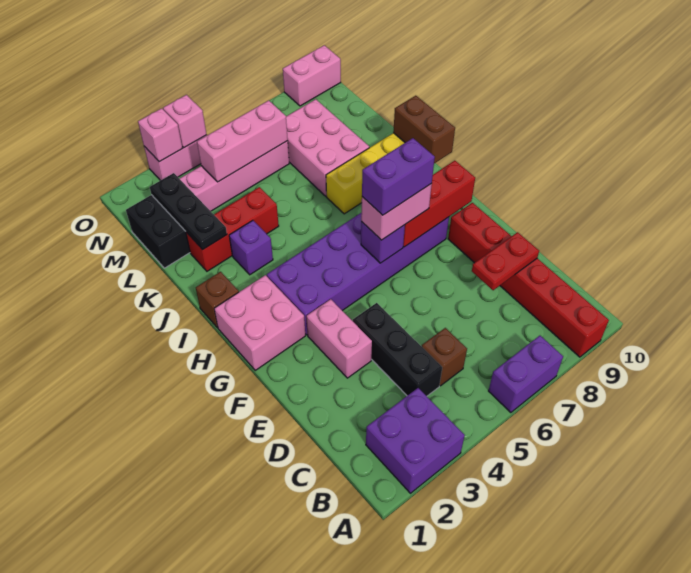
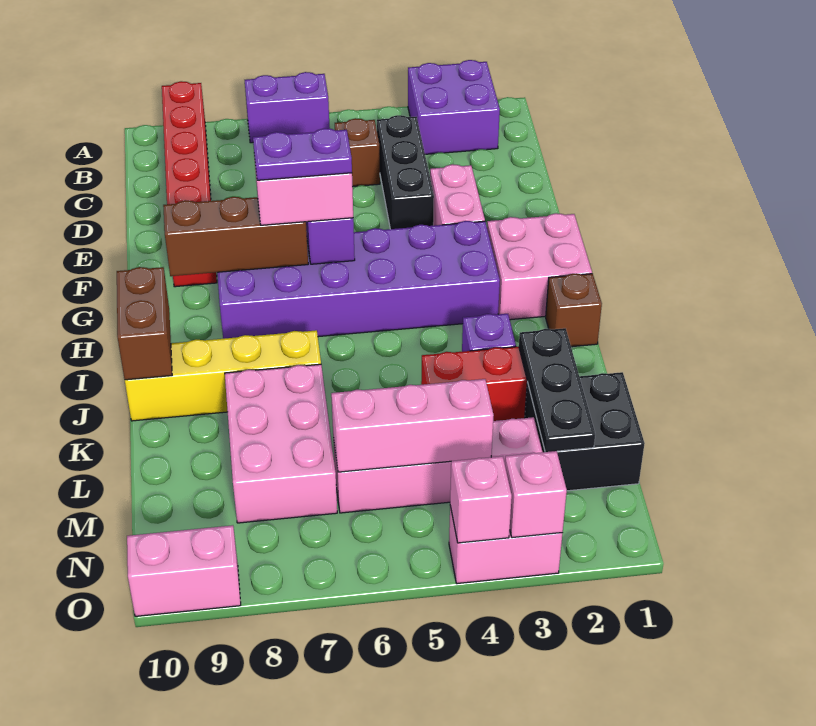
red plate D8:D9 level 2 -> none
purple brick G6:G7 level 4 -> purple plate G6:G7 level 4
red brick G7:G9 level 2 -> brown brick G7:G9 level 2

